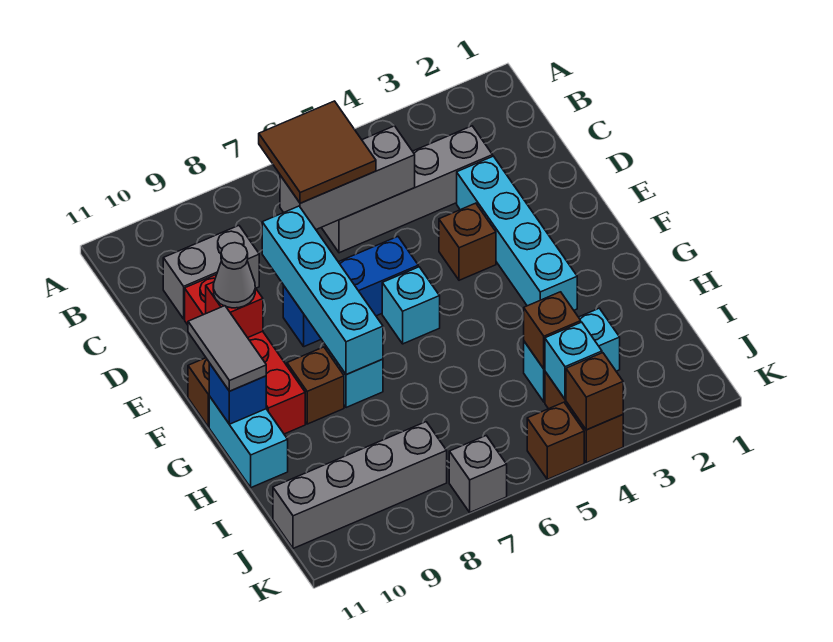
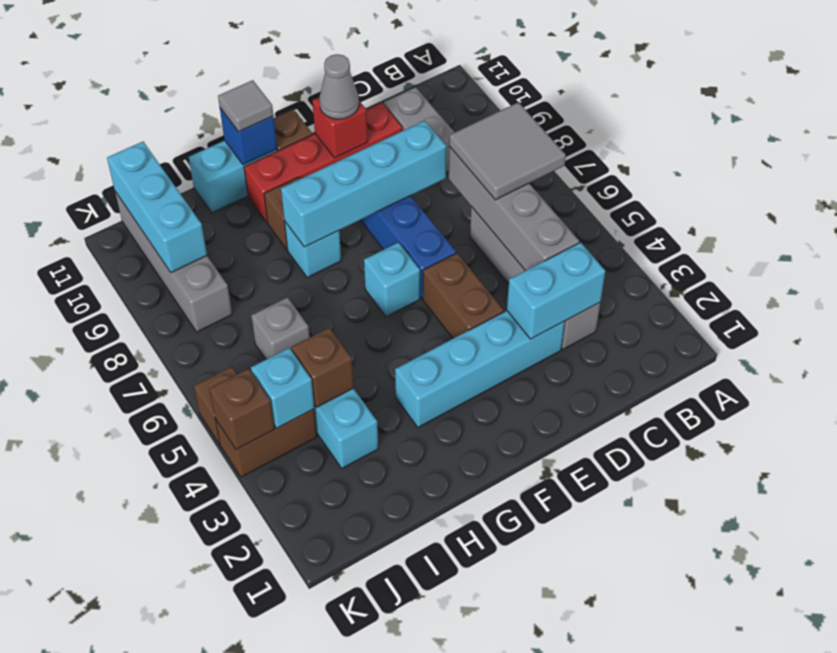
brown tile B6:C7 level 3 -> grey tile B6:C7 level 3
none -> cyan brick C3:D3 level 2
grey brick C5:C7 level 2 -> grey brick C4:C7 level 2
brown brick E4 level 1 -> brown brick E4:E5 level 1
grey tile F11:G11 level 3 -> grey tile G11 level 3
none -> cyan brick J9:J11 level 2
grey brick K7 level 1 -> grey brick I6 level 1

